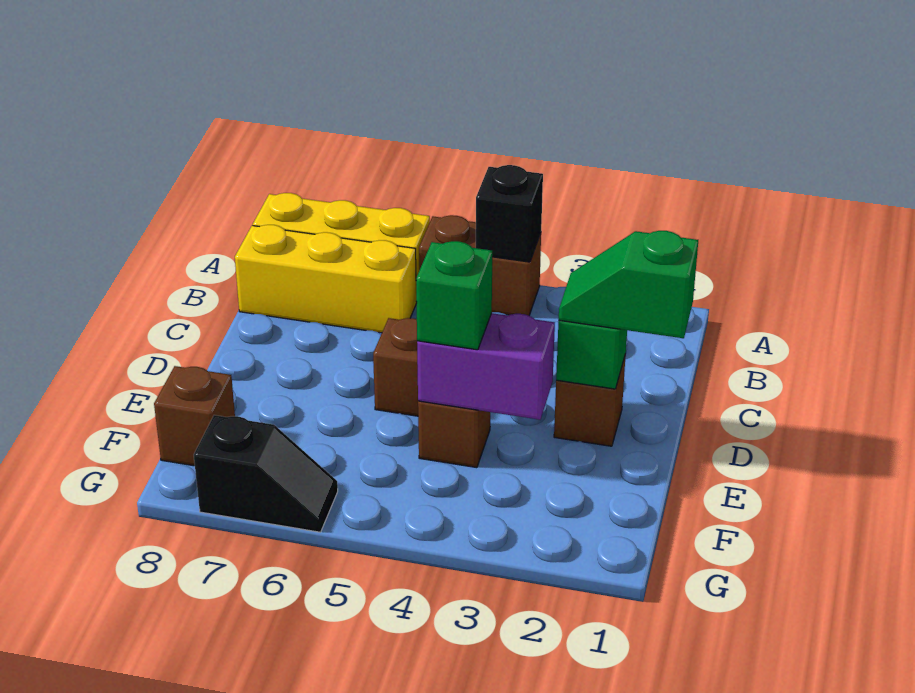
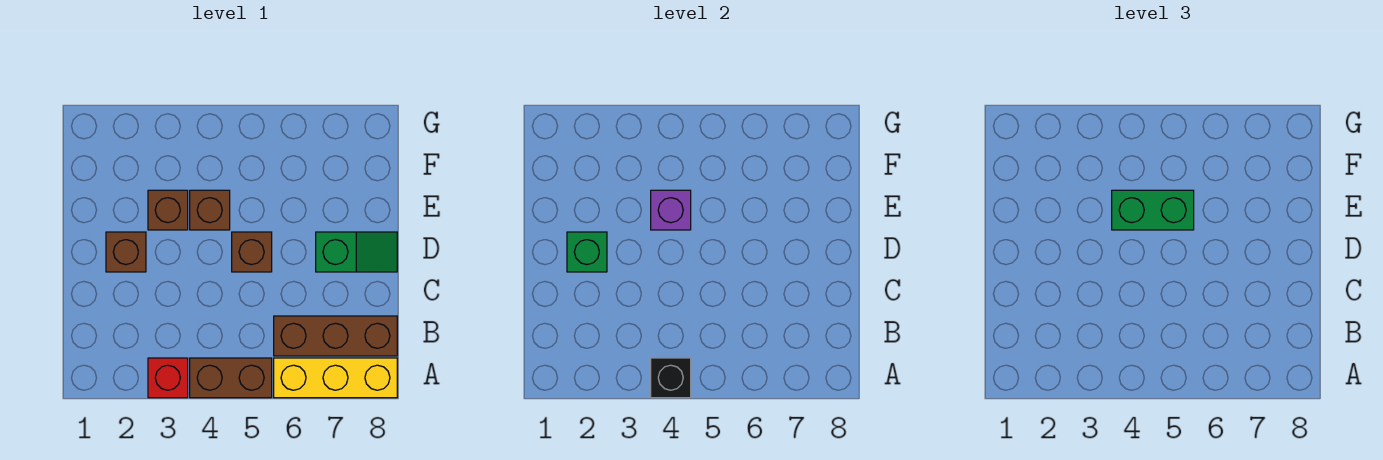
none -> red brick A3 level 1
yellow brick B6:B8 level 1 -> brown brick B6:B8 level 1
green slope D1:D2 level 3 top 1 -> green slope D7:D8 level 1 top 7
purple brick E3:E4 level 2 -> purple brick E4 level 2
green brick E4 level 3 -> green brick E4:E5 level 3
brown brick F8 level 1 -> brown brick E3 level 1
black slope G6:G7 level 1 top 7 -> none

